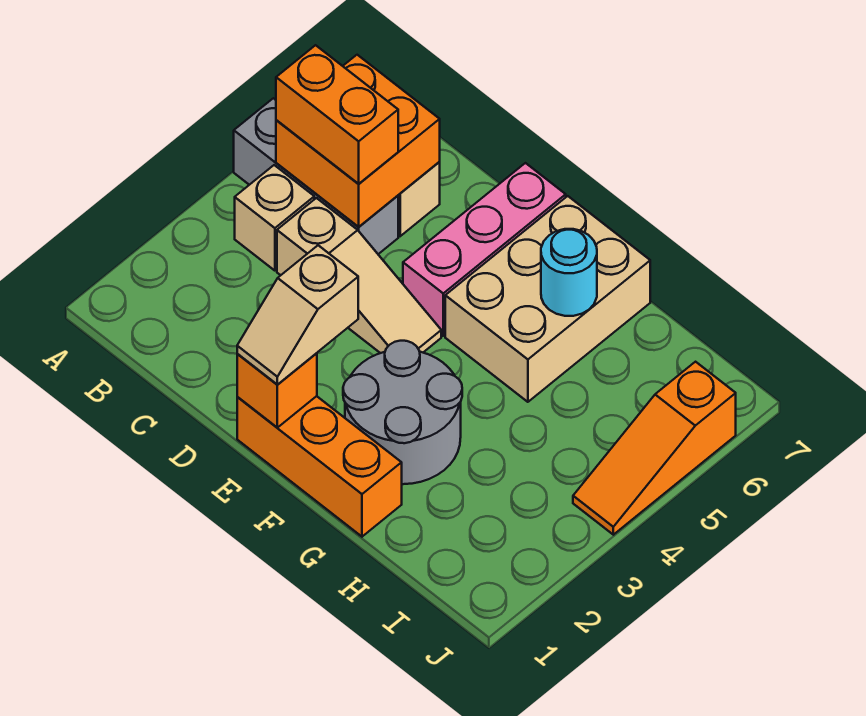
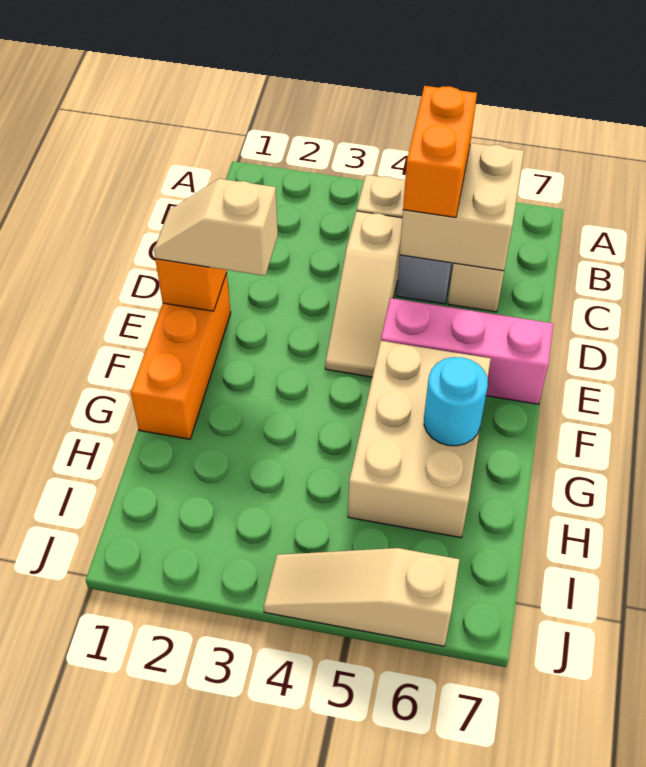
orange brick B5:C6 level 2 -> tan brick B5:C6 level 2
grey round brick F2:G3 level 1 -> none
tan brick F5:G7 level 1 -> tan brick F5:H6 level 1
orange slope J4:J6 level 1 top 6 -> tan slope J4:J6 level 1 top 6

